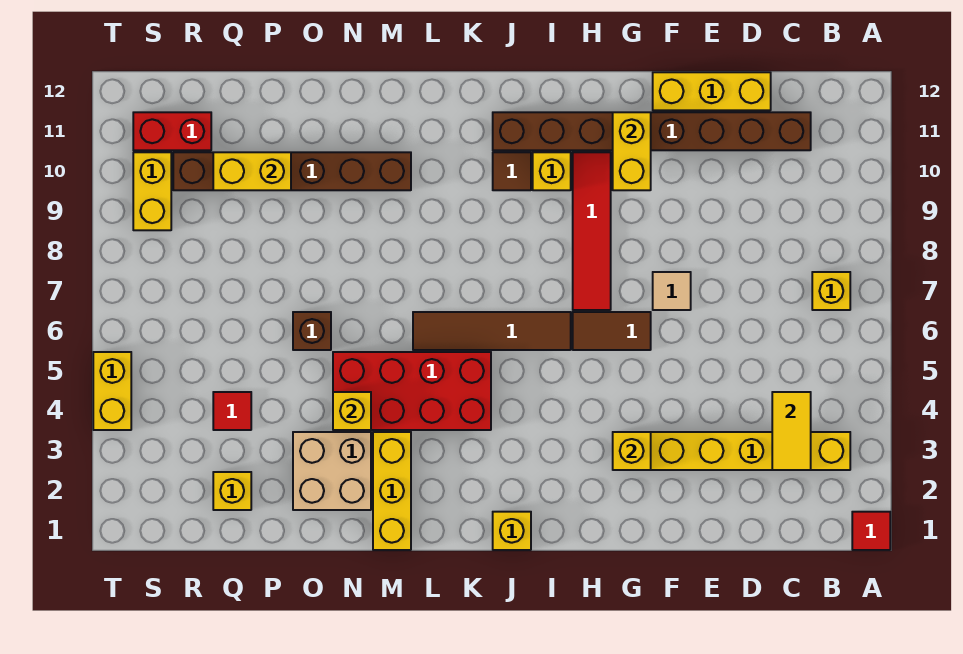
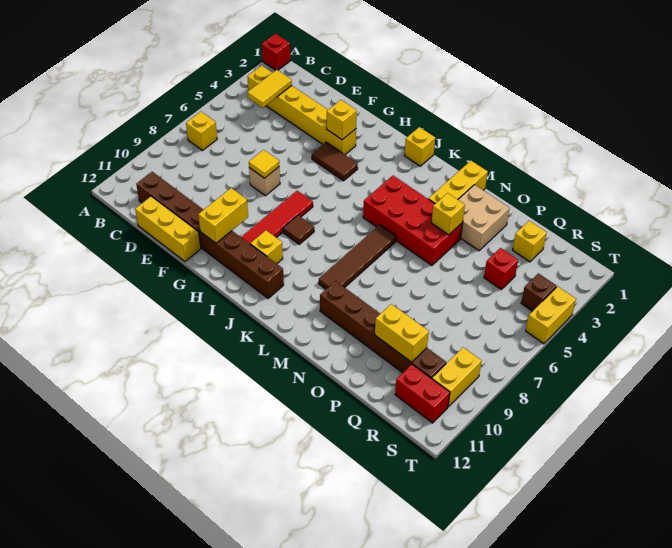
red tile A1 level 1 -> red brick A1 level 1
tan tile F7 level 1 -> tan brick F7 level 1
none -> yellow tile F7 level 2
brown tile G6:H6 level 1 -> brown tile G4:H4 level 1
brown tile I6:L6 level 1 -> brown tile L6:L9 level 1
brown tile J10 level 1 -> brown tile I8 level 1
brown brick O6 level 1 -> brown brick S4 level 1
red tile Q4 level 1 -> red brick Q4 level 1

